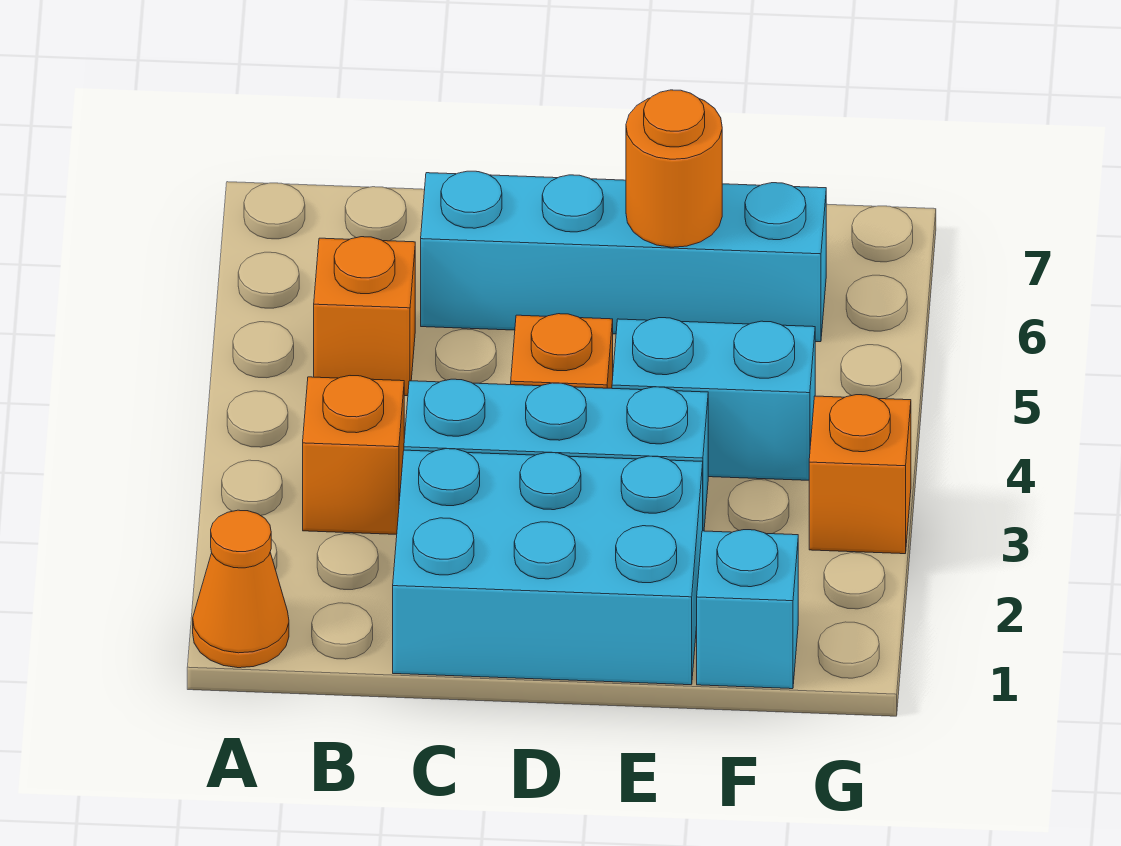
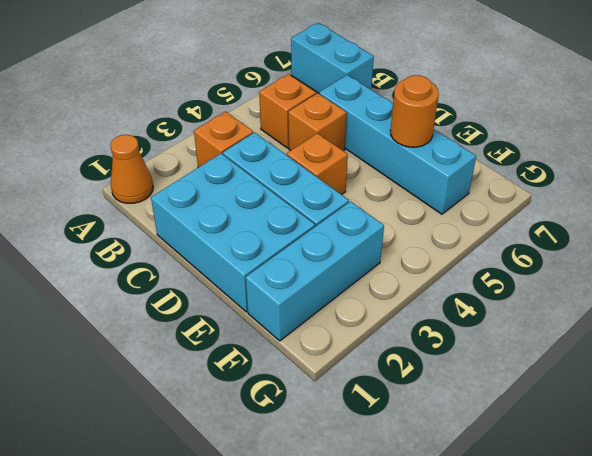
cyan brick E4:F4 level 1 -> cyan brick A7:B7 level 1
cyan brick F1 level 1 -> cyan brick F1:F3 level 1
orange brick G3 level 1 -> orange brick C5 level 1

